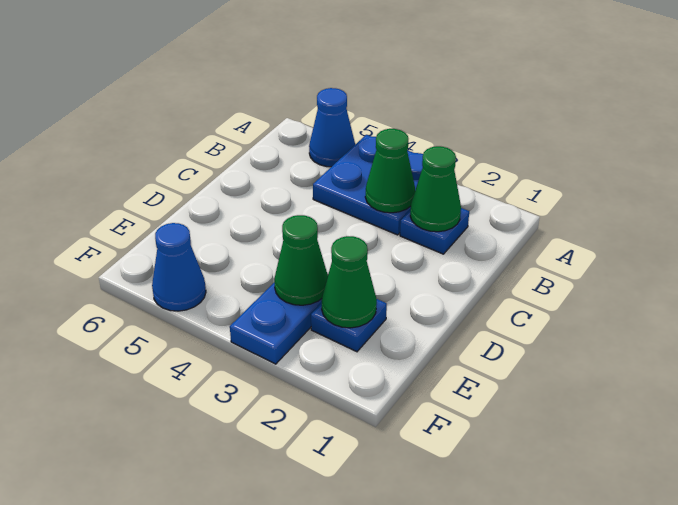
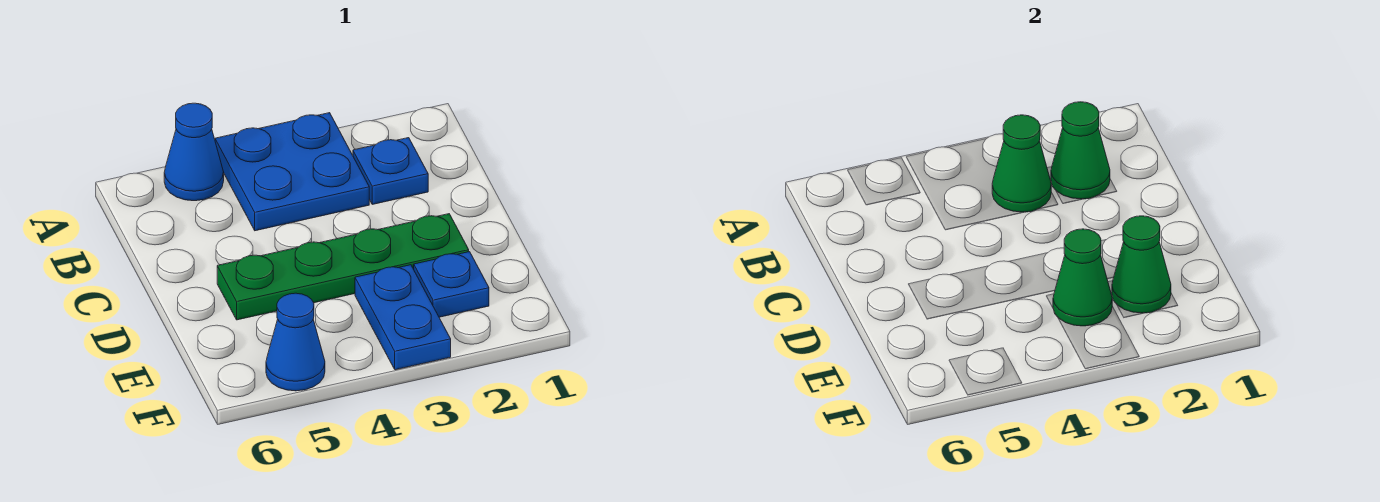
none -> green plate D2:D5 level 1

